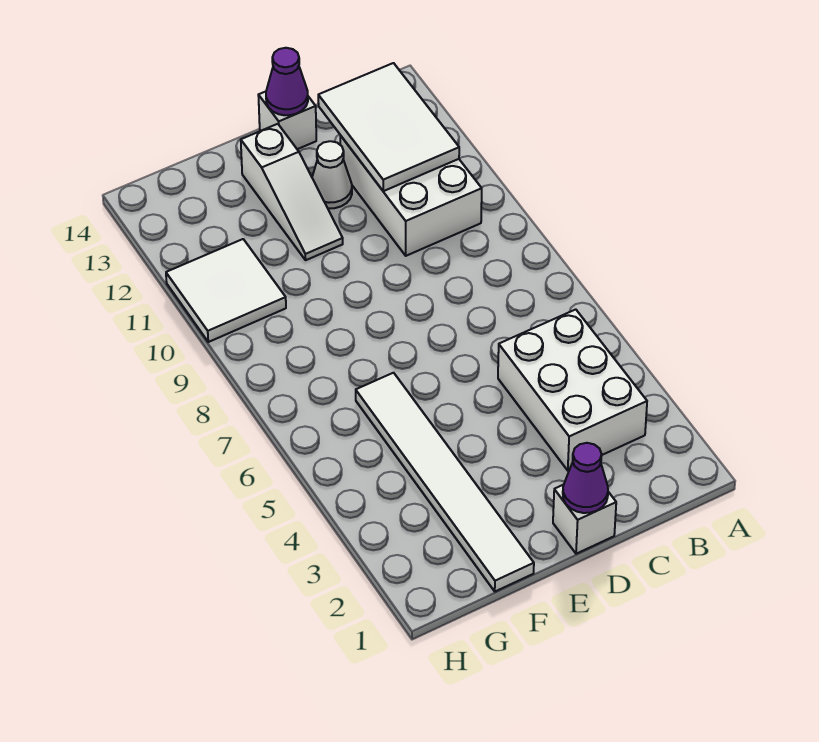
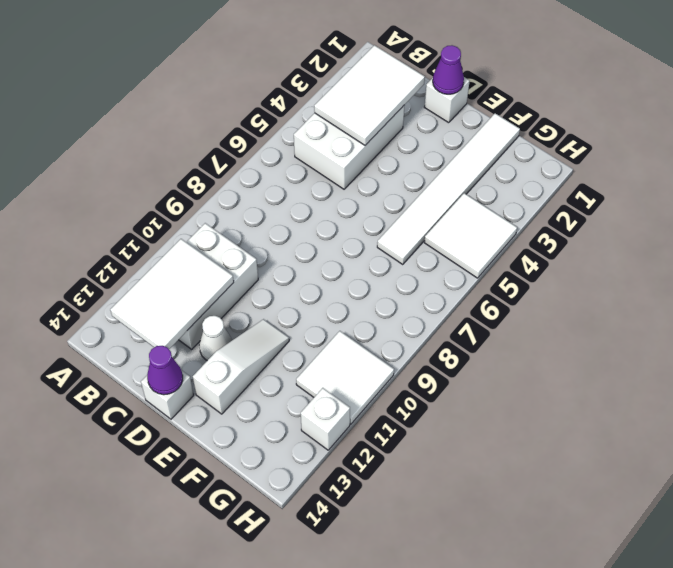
none -> white tile B2:C4 level 2
none -> white tile G4:H5 level 1
none -> white brick H12 level 1

